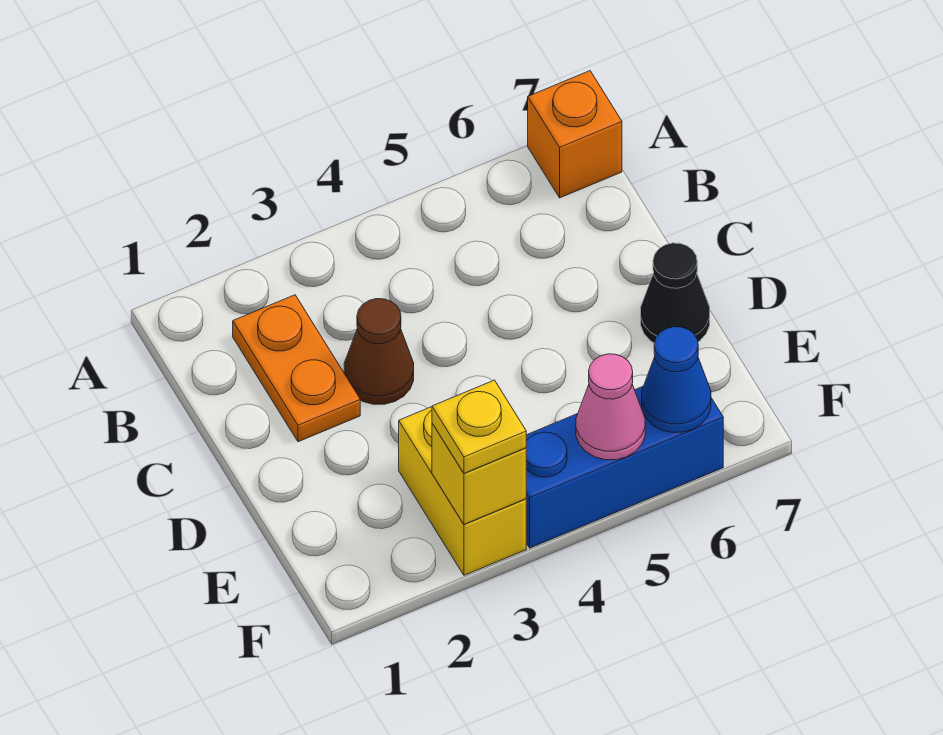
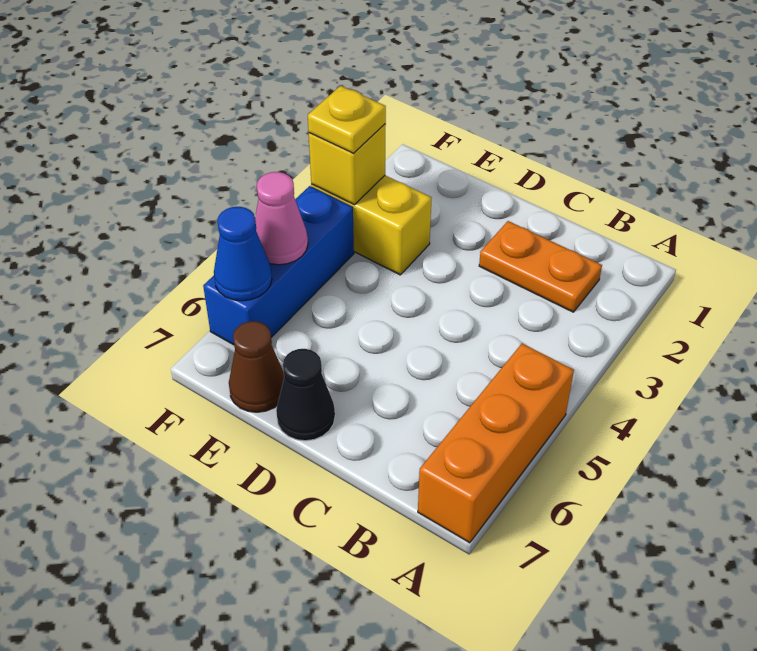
orange brick A7 level 1 -> orange brick A5:A7 level 1
brown cone C3 level 1 -> brown cone E7 level 1

